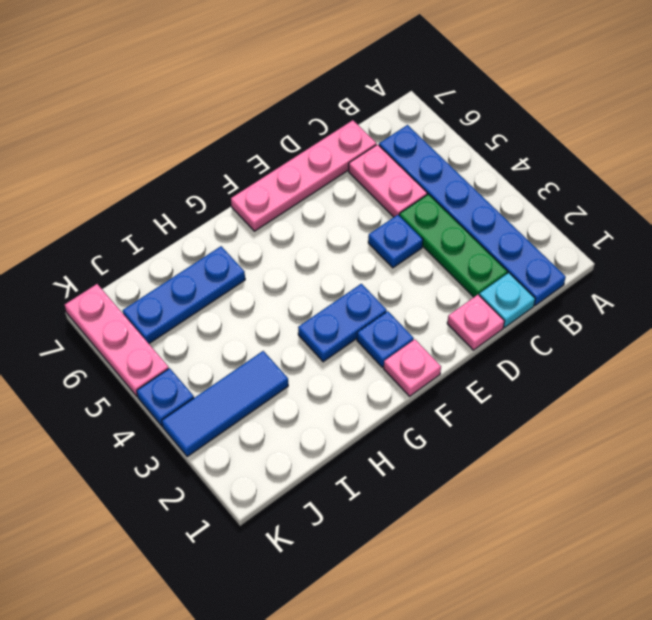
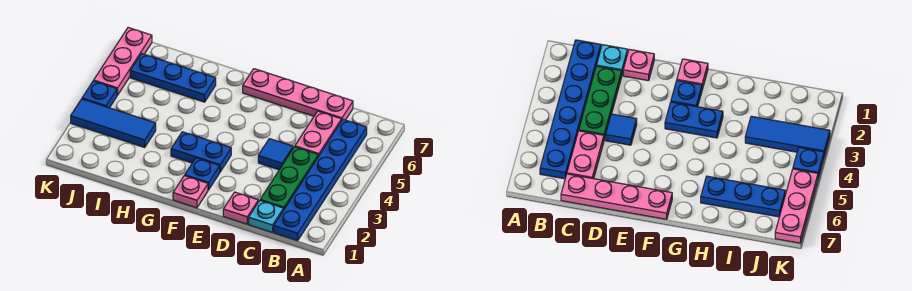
blue plate D4 level 1 -> blue tile D4 level 1

